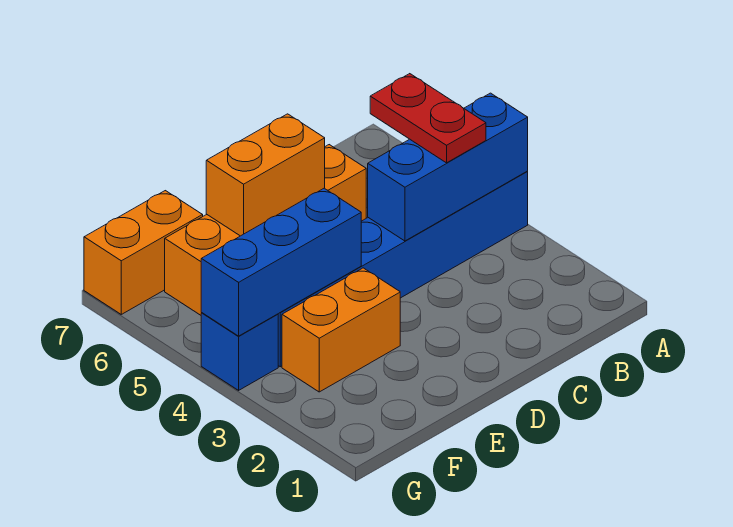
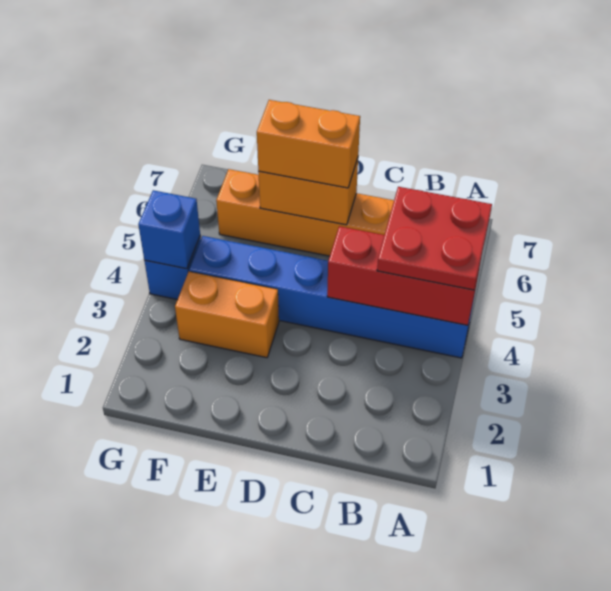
blue brick A4:C4 level 2 -> red brick A4:C4 level 2
red plate B4:B5 level 3 -> red plate A4:B5 level 3
blue brick E4:G4 level 2 -> blue brick G4 level 2
orange brick F7:G7 level 1 -> orange brick D6:E6 level 3

